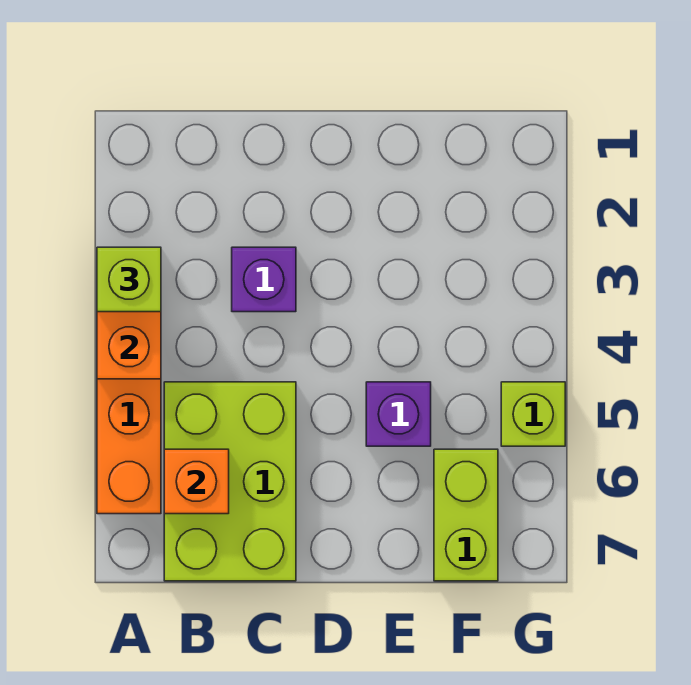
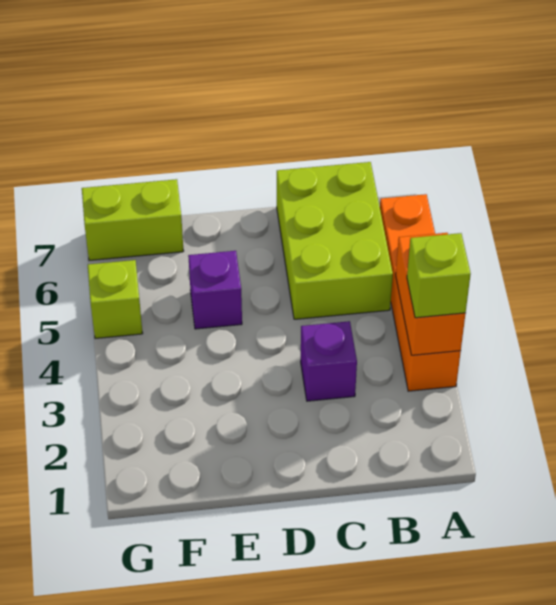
orange brick B6 level 2 -> none
lime brick F6:F7 level 1 -> lime brick F7:G7 level 1

